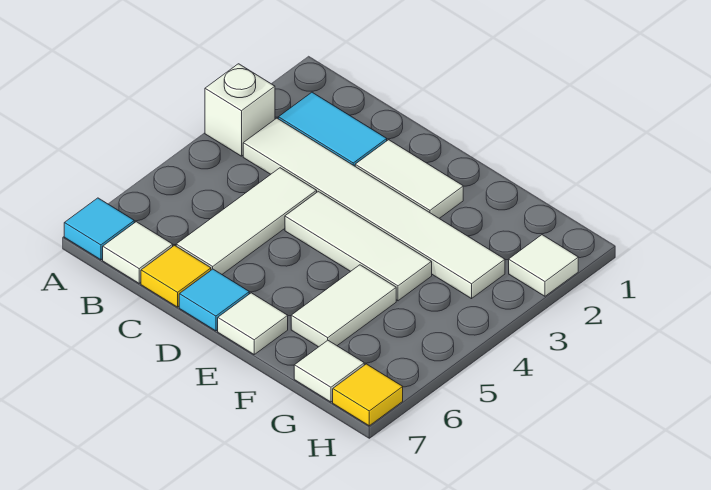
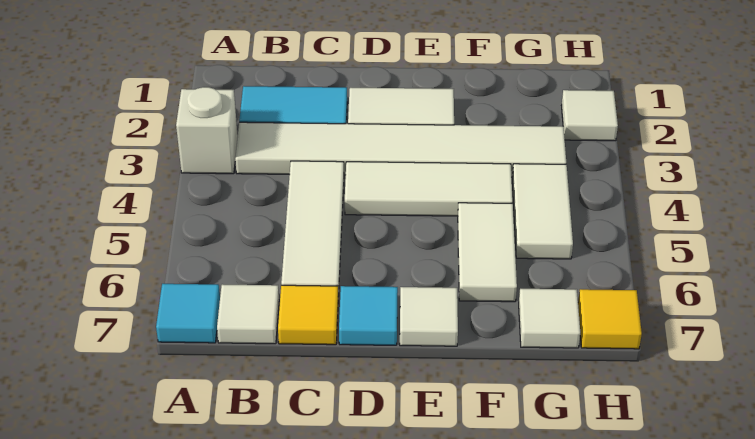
none -> white tile G4:G5 level 1

